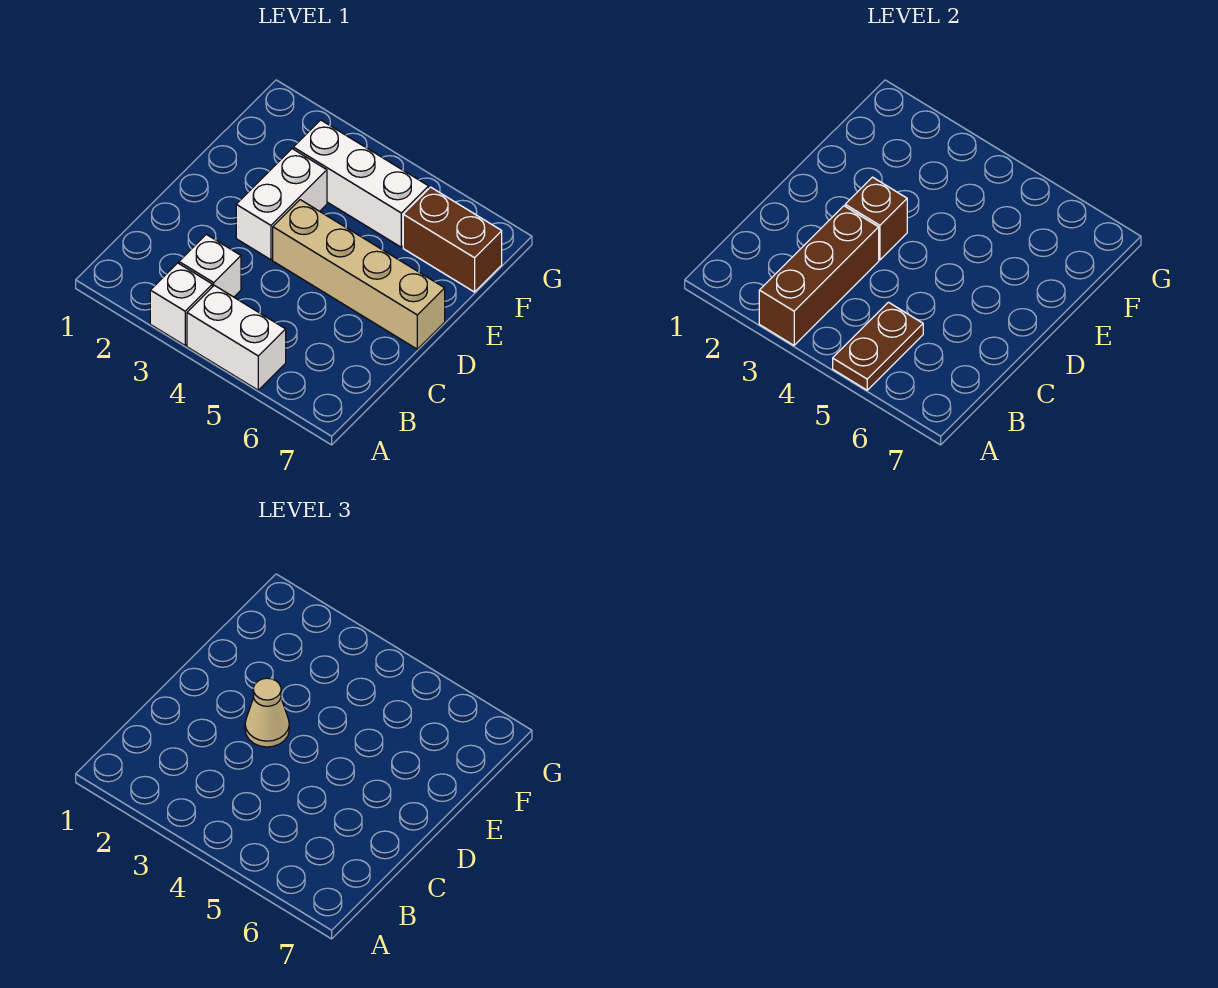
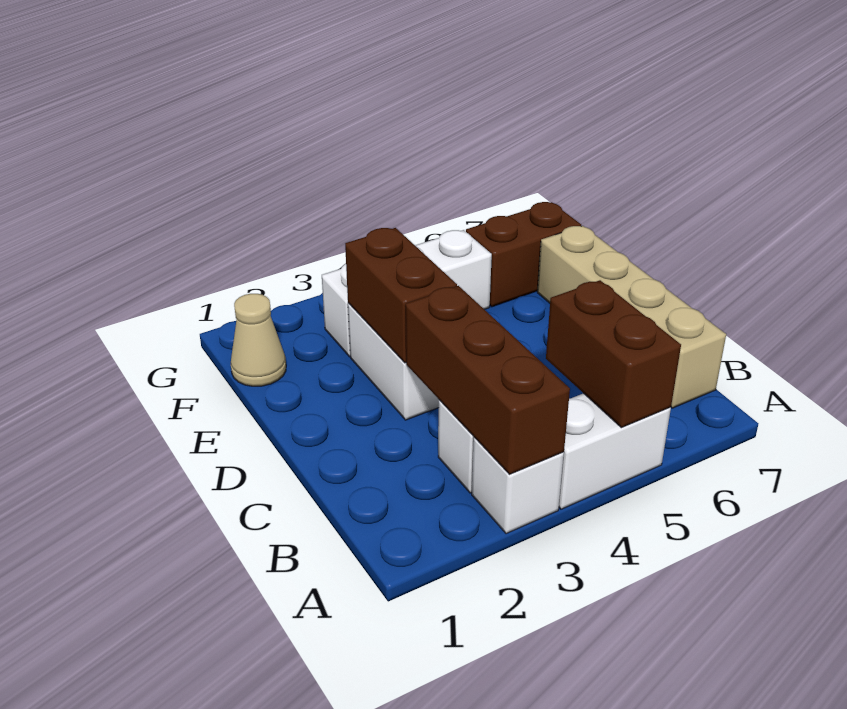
brown plate A5:B5 level 2 -> brown brick A5:B5 level 2
brown brick D3 level 2 -> brown brick D3:E3 level 2
tan cone D3 level 3 -> tan cone F1 level 1
tan brick D4:D7 level 1 -> tan brick B7:E7 level 1

